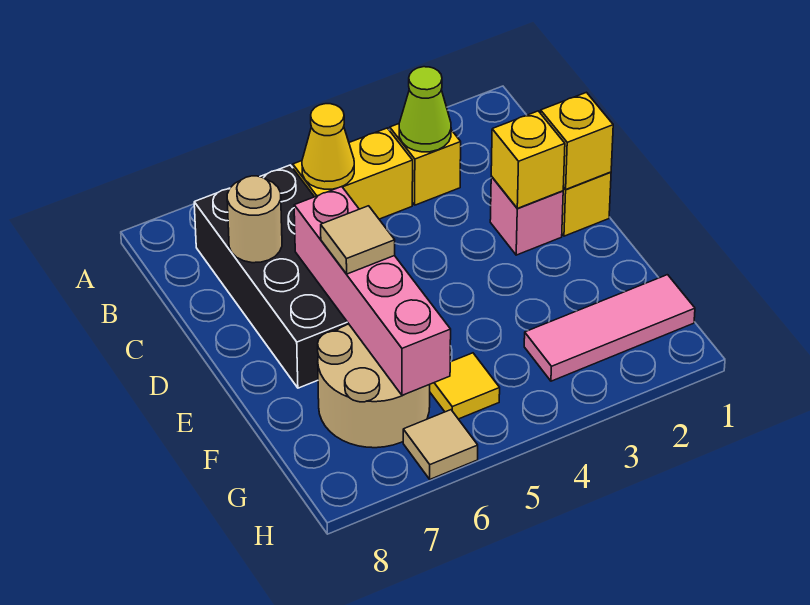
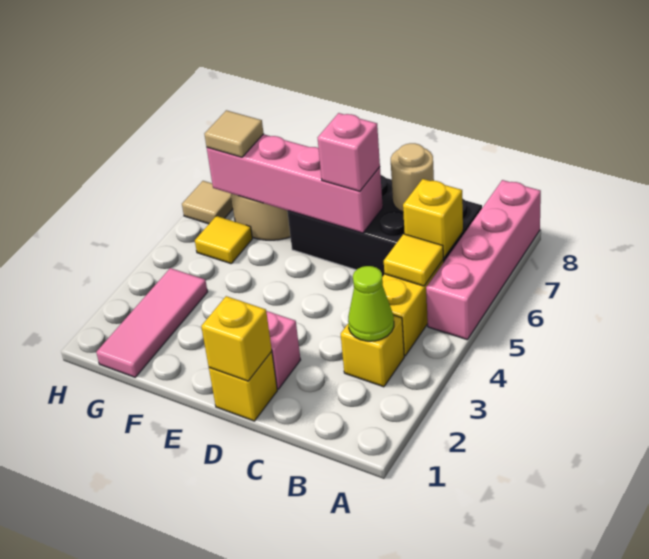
none -> pink brick A5:A8 level 1
yellow cone B5 level 2 -> yellow tile B5 level 2
yellow brick D2 level 2 -> yellow brick B6 level 2
none -> pink brick D6 level 3
tan tile E6 level 3 -> tan tile G6 level 3

